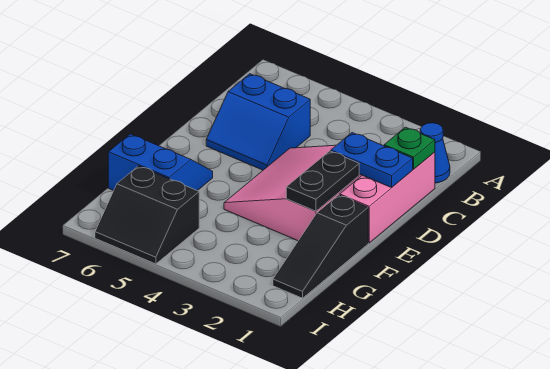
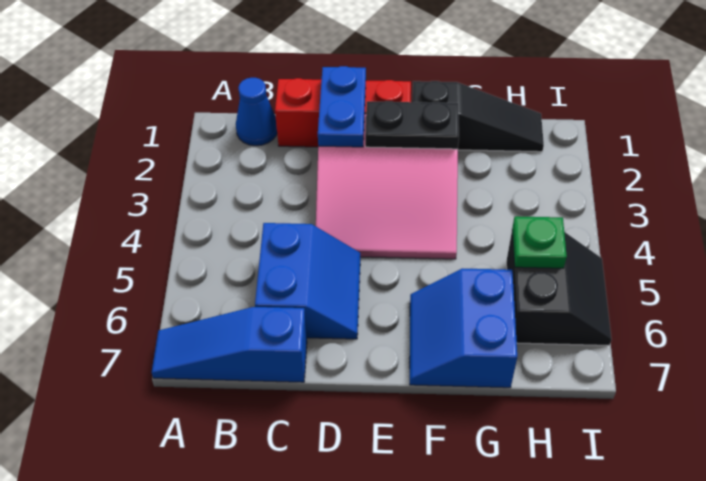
none -> blue slope A7:C7 level 1 top C
pink brick C1:E1 level 1 -> red brick C1:E1 level 1
green plate C1 level 2 -> green plate H5 level 2

